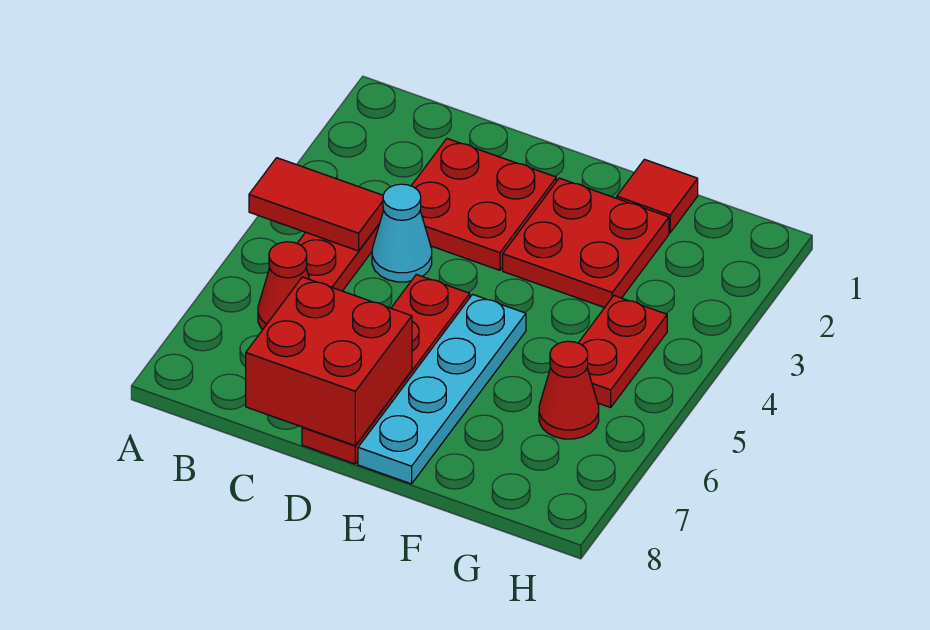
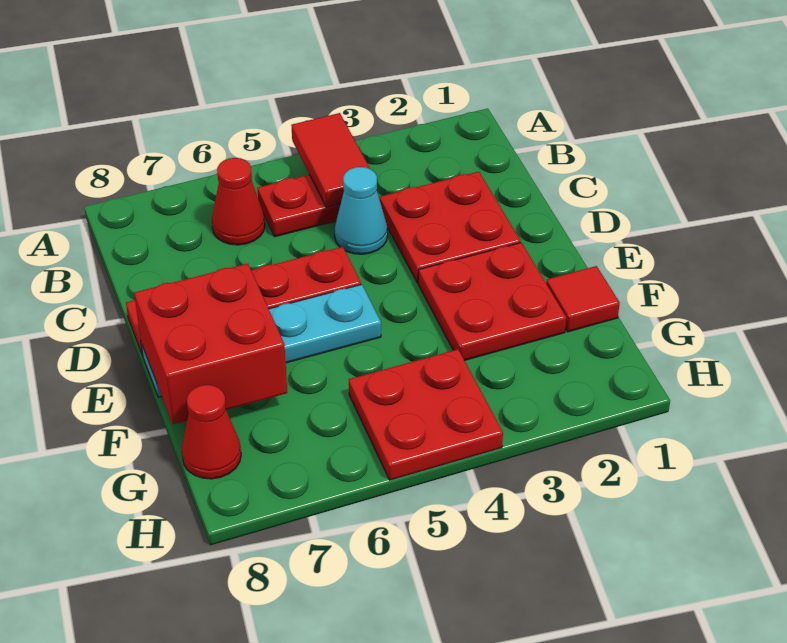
red brick C7:D8 level 2 -> red brick E7:F8 level 2
red plate G4:G5 level 1 -> red plate G4:H5 level 1
red cone G6 level 1 -> red cone G8 level 1

